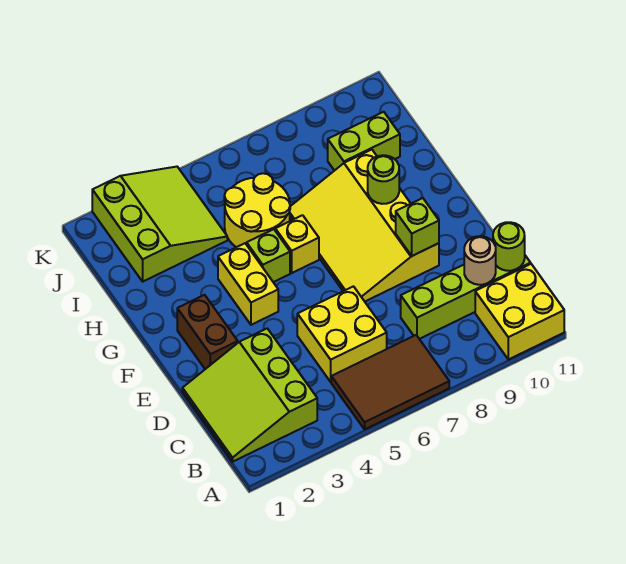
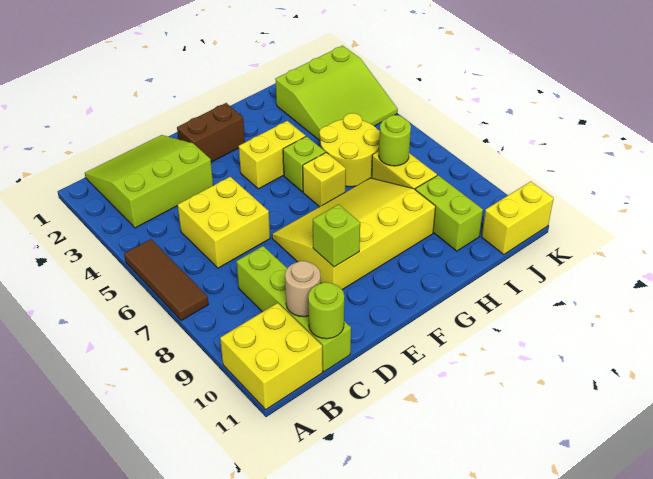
brown tile A5:B7 level 1 -> brown tile A5:A7 level 1
lime round brick G9 level 2 -> lime round brick I7 level 2
none -> yellow brick I7:I8 level 1
none -> yellow brick J11:K11 level 1

